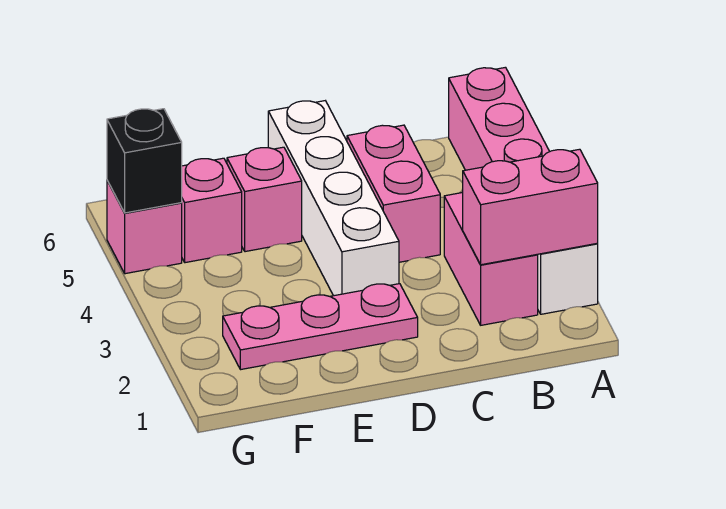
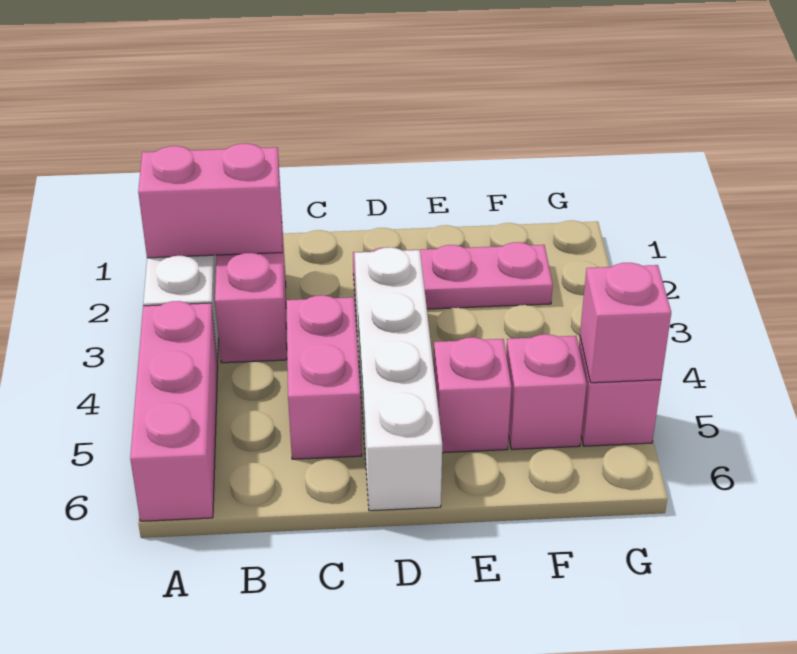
black brick G5 level 2 -> pink brick G5 level 2

